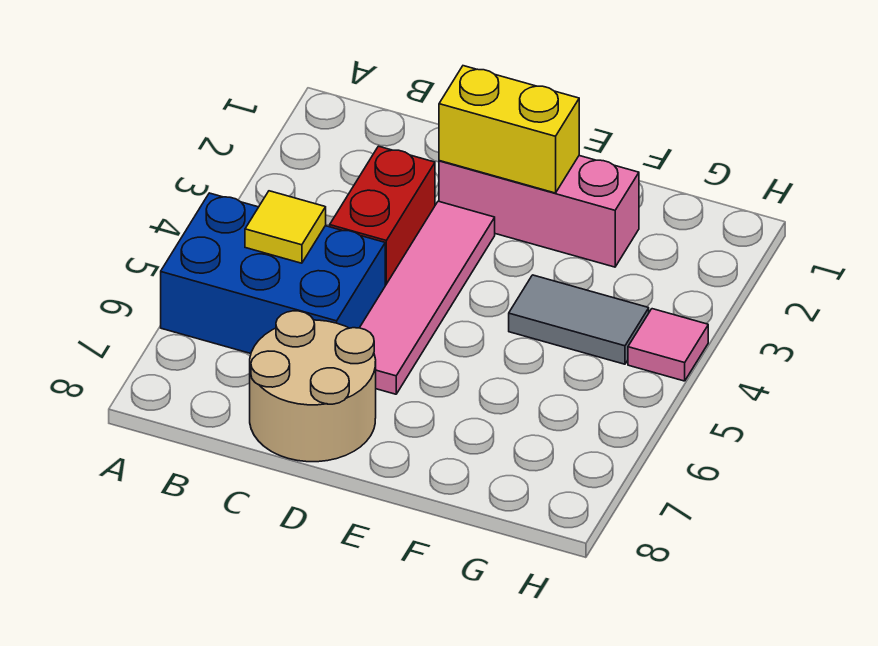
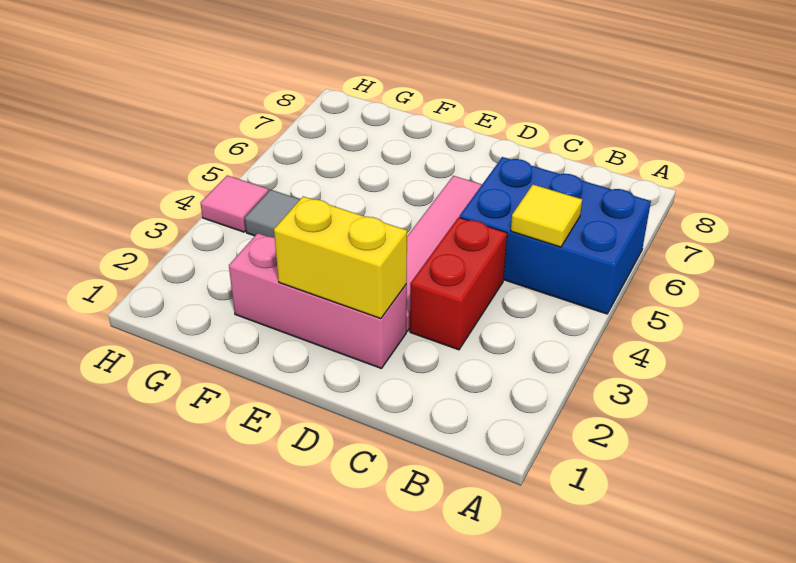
tan round brick C7:D8 level 1 -> none

